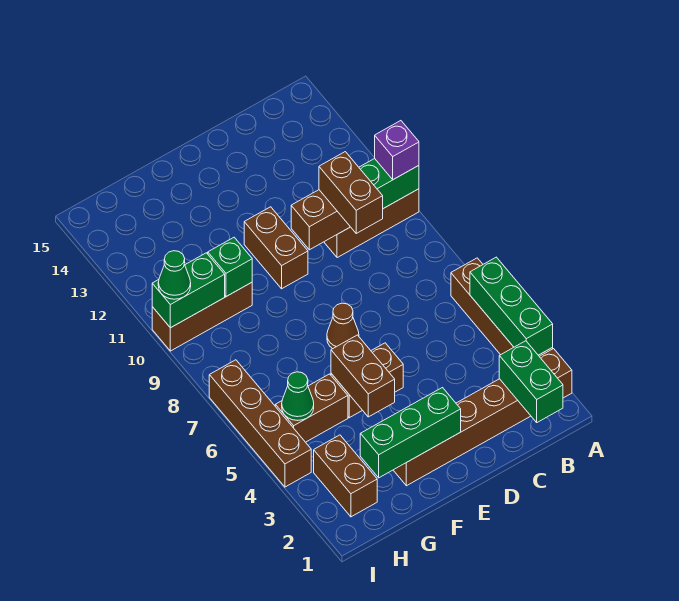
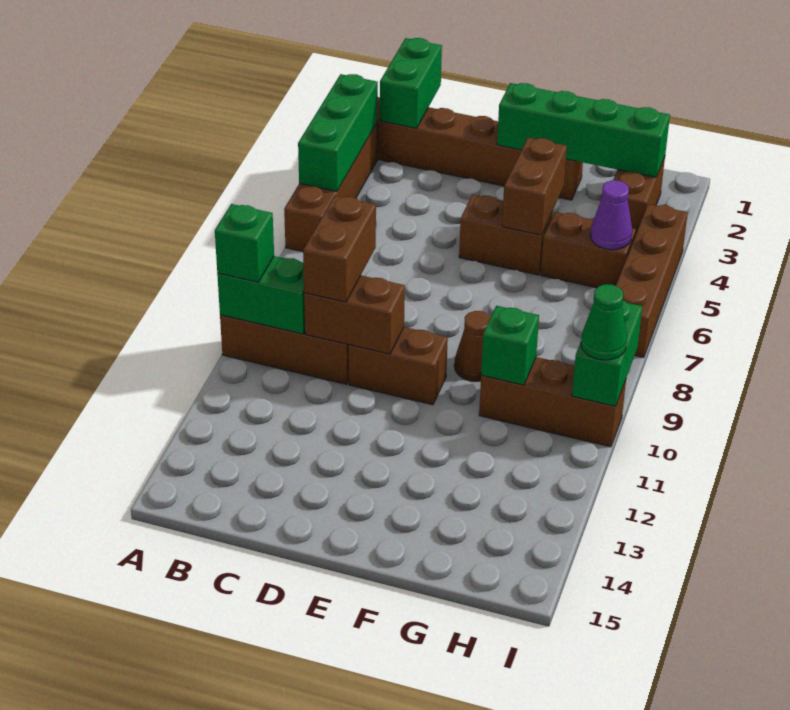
purple brick A10 level 3 -> green brick A10 level 3
green brick E2:G2 level 2 -> green brick E2:H2 level 2
brown cone E7 level 1 -> brown cone F9 level 1
brown brick E10:E11 level 1 -> brown brick D10:E10 level 1
green cone H5 level 2 -> purple cone H5 level 2
green brick H10:I10 level 2 -> green brick I9:I10 level 2

